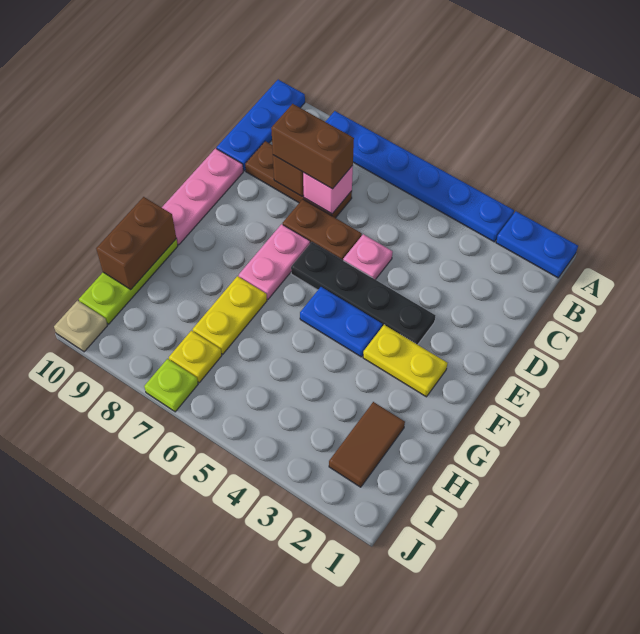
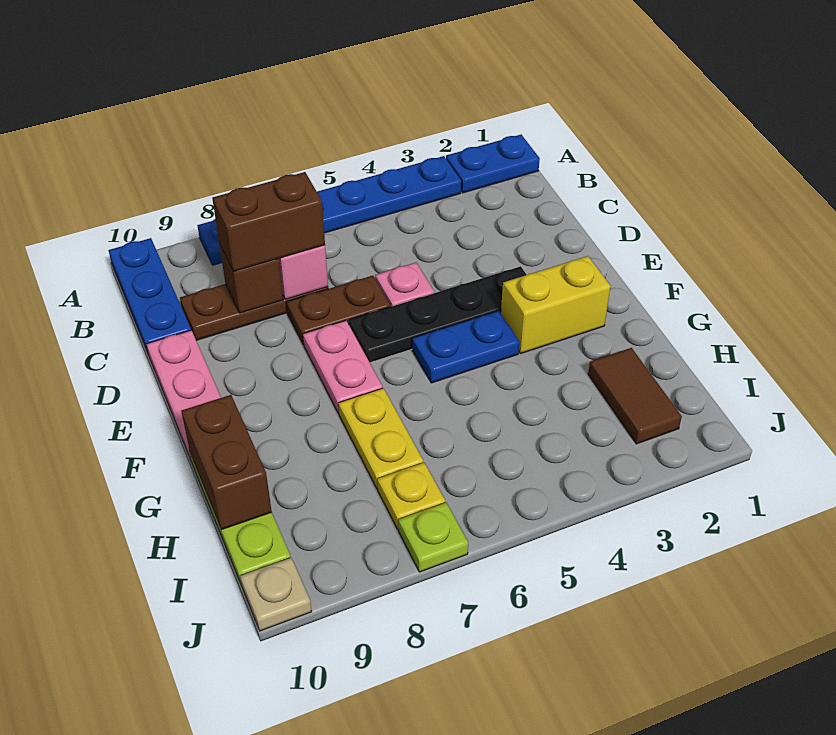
yellow plate F2:F3 level 1 -> yellow brick F2:F3 level 1

